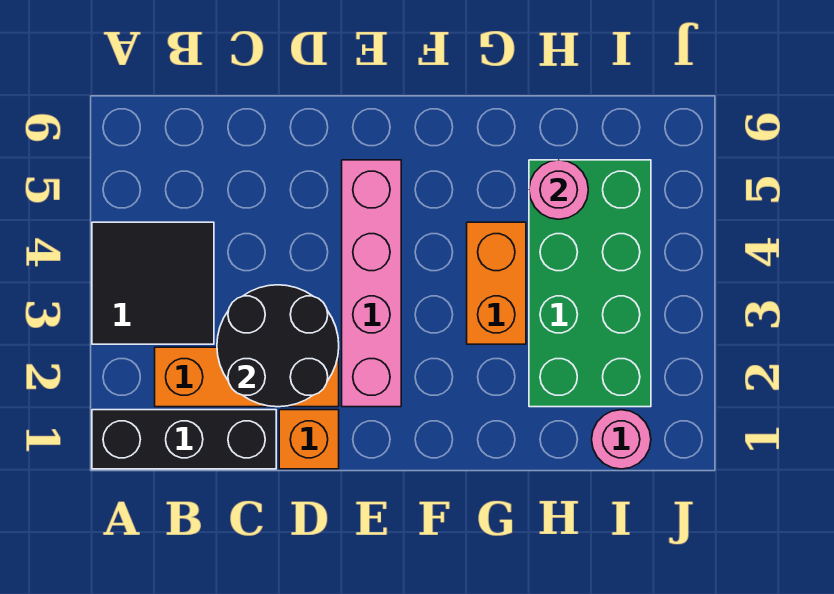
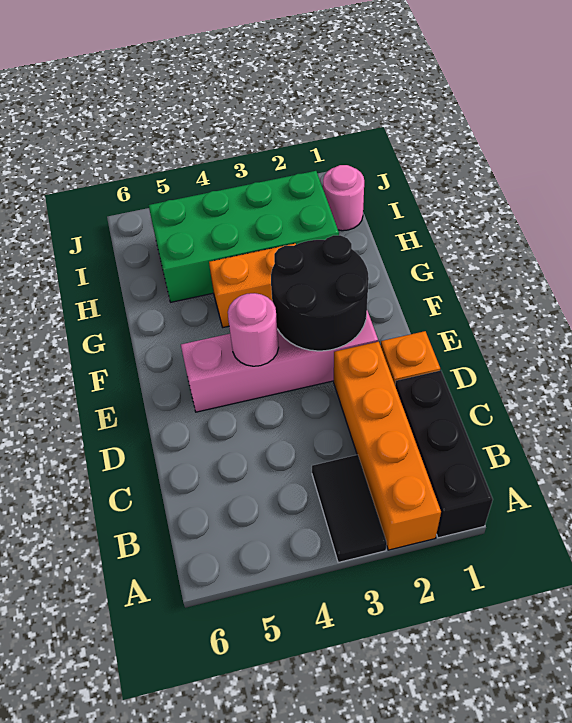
black tile A3:B4 level 1 -> black tile A3:B3 level 1
orange brick B2:D2 level 1 -> orange brick A2:D2 level 1
black round brick C2:D3 level 2 -> black round brick E2:F3 level 2
pink round brick H5 level 2 -> pink round brick E4 level 2

